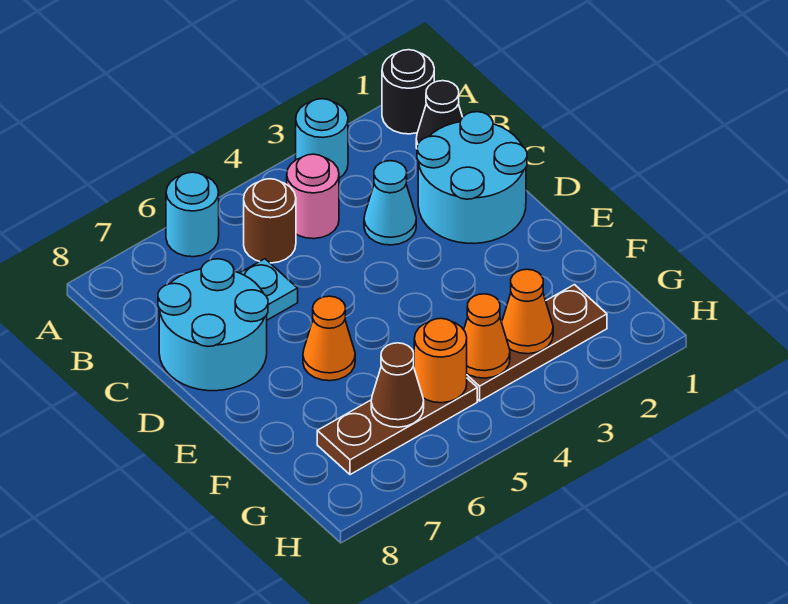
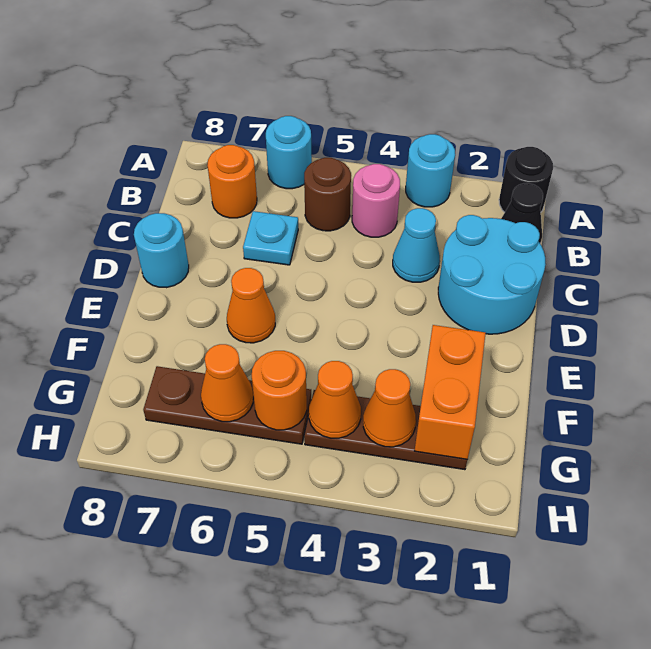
none -> orange round brick B7 level 1
cyan round brick C7:D8 level 1 -> cyan round brick D8 level 1
none -> orange brick F2:G2 level 2
brown cone G6 level 2 -> orange cone G6 level 2

